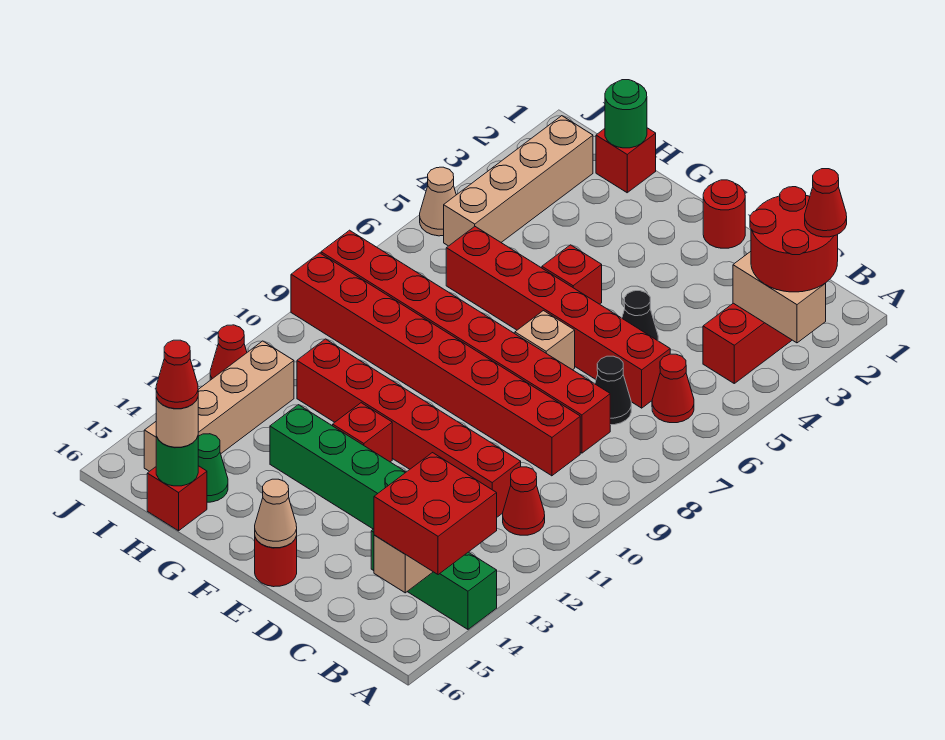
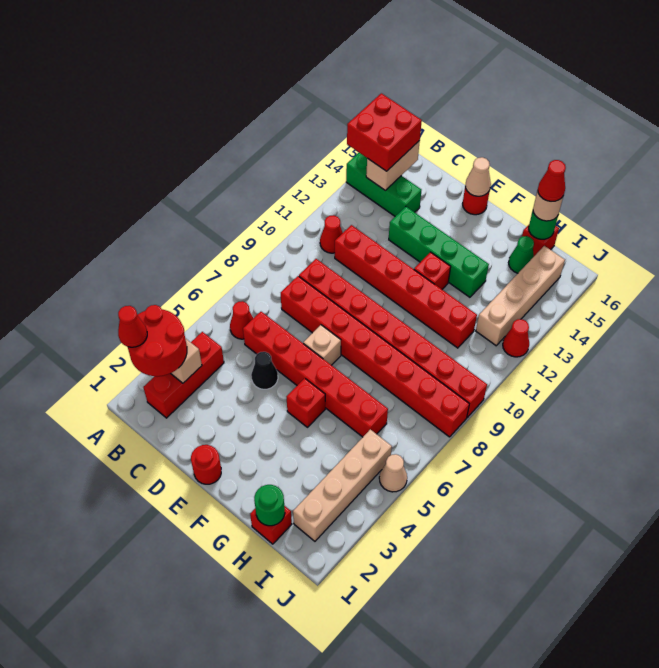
black cone C7 level 1 -> none

